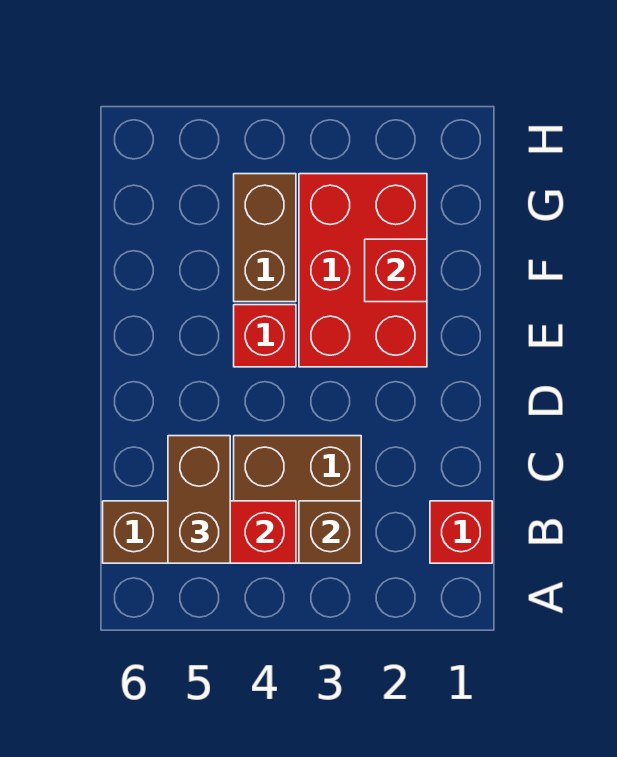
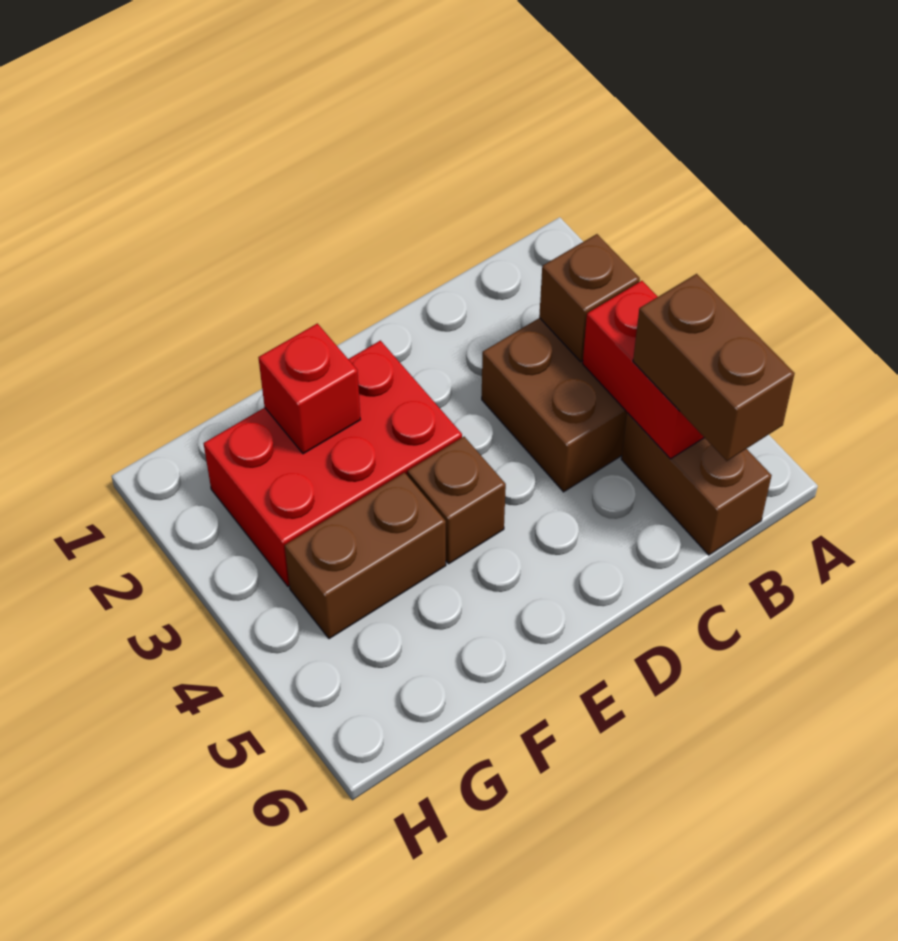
red brick B1 level 1 -> none
brown brick B5:C5 level 3 -> brown brick B5:B6 level 3
red brick E4 level 1 -> brown brick E4 level 1

